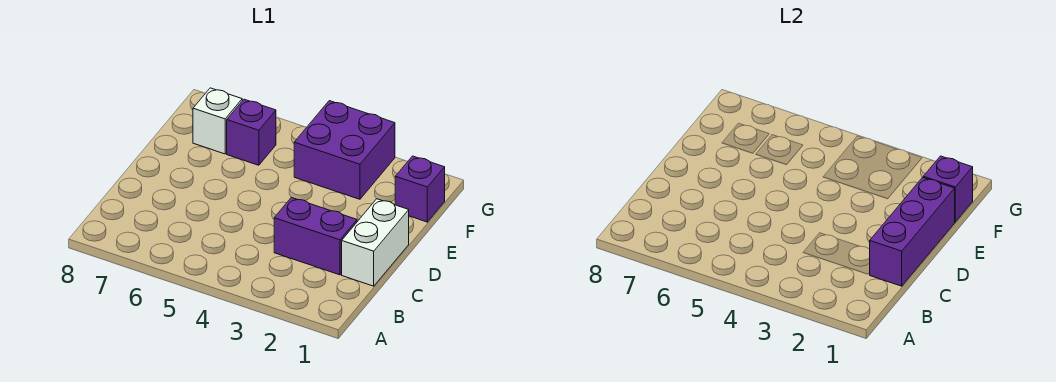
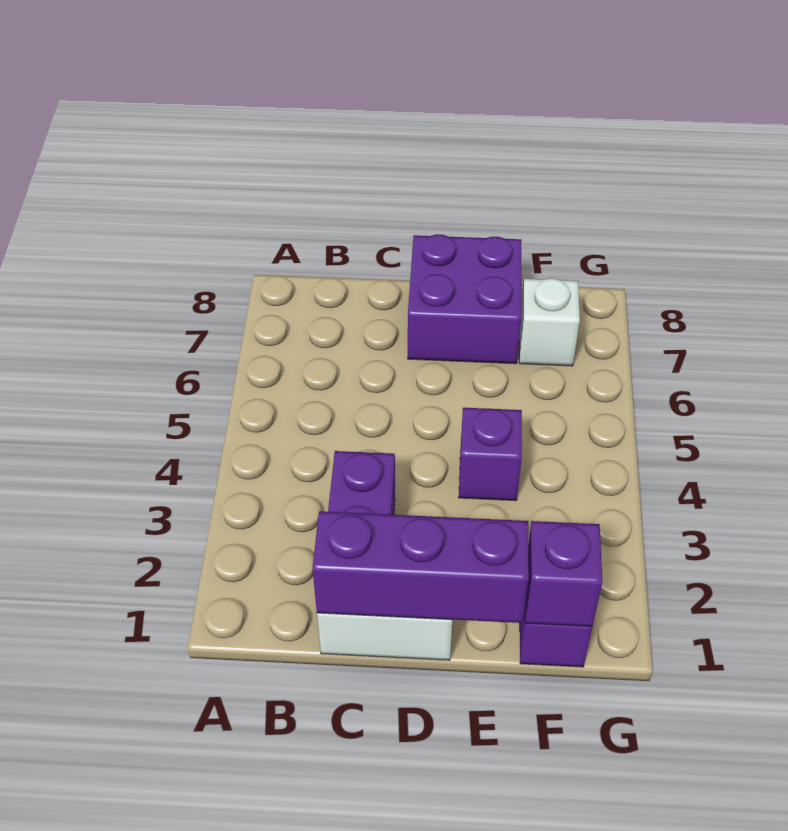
purple brick F3:G4 level 1 -> purple brick D7:E8 level 1
purple brick F6 level 1 -> purple brick E4 level 1

